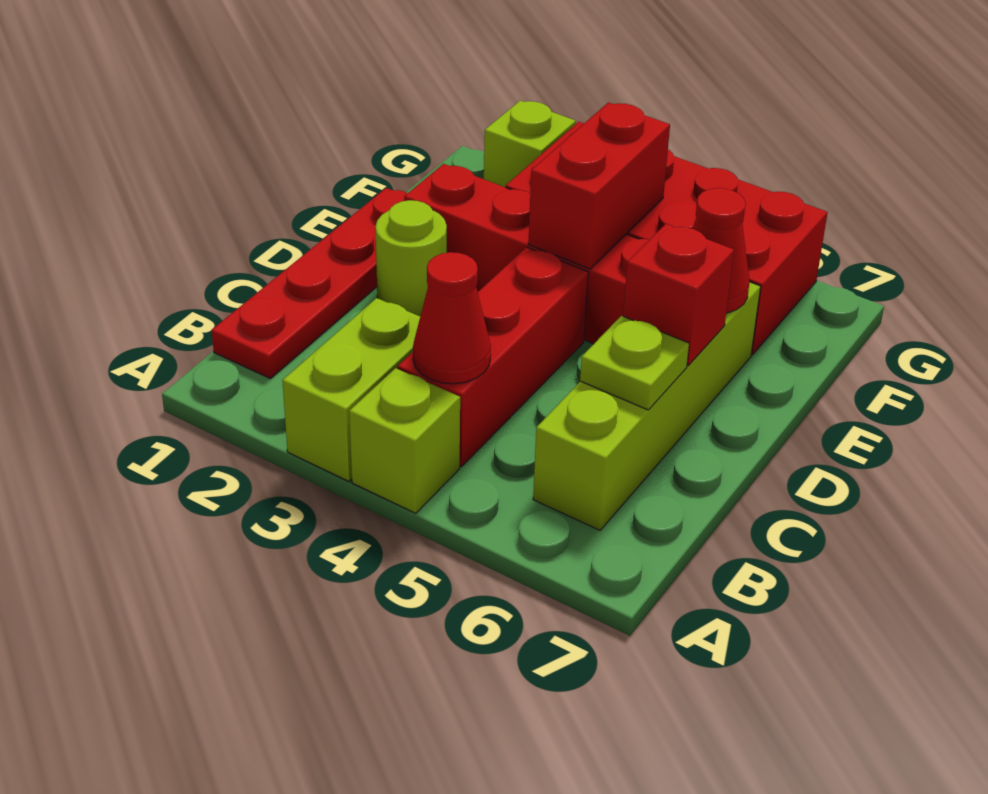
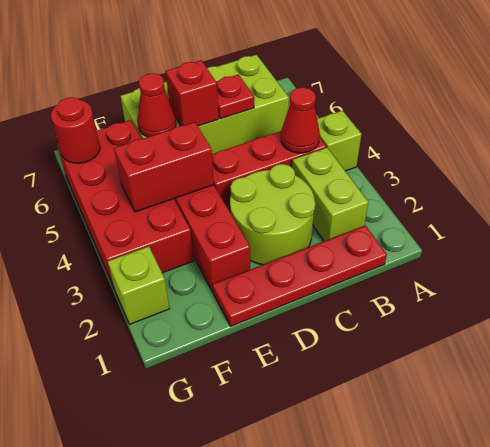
lime brick A3:B3 level 1 -> lime brick B2:B3 level 1
lime brick B6:E6 level 1 -> lime brick B6:E7 level 1
lime plate C6 level 2 -> red plate C6 level 2
lime round brick D2 level 1 -> lime round brick C2:D3 level 1
none -> red round brick G6 level 2

